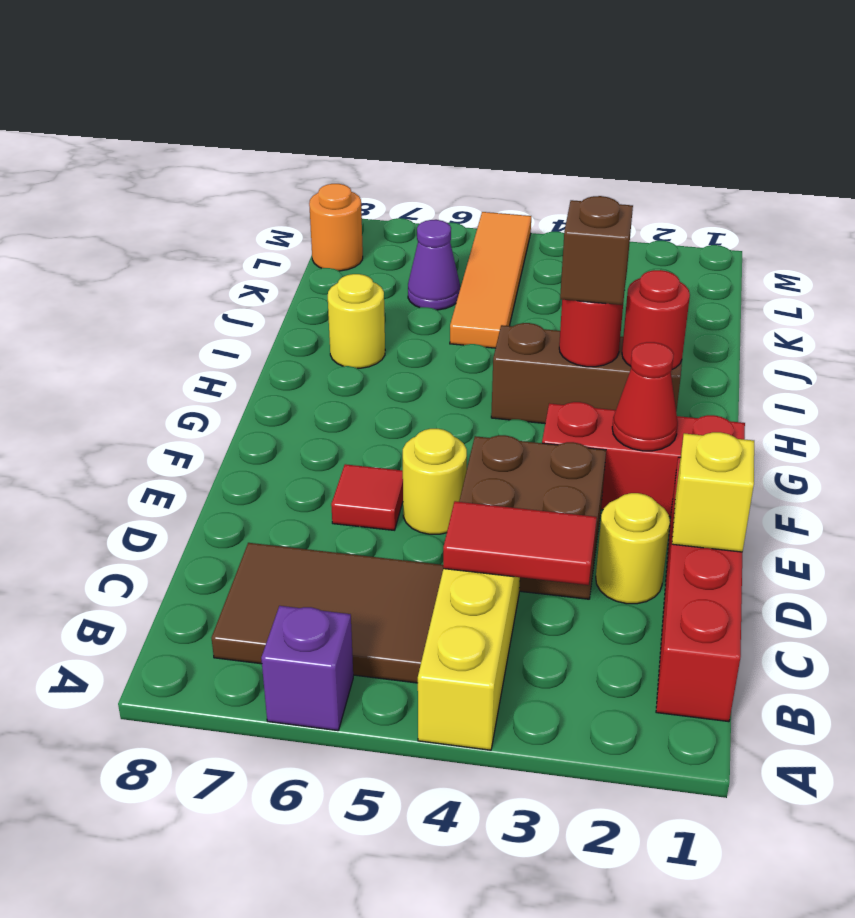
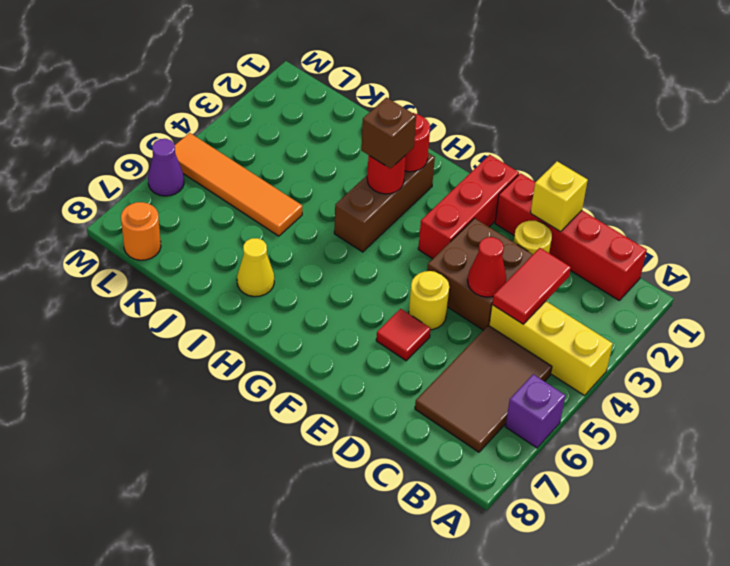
red cone F2 level 2 -> red cone D4 level 2
yellow round brick I7 level 1 -> yellow cone I7 level 1
purple cone K6 level 1 -> purple cone M6 level 1

